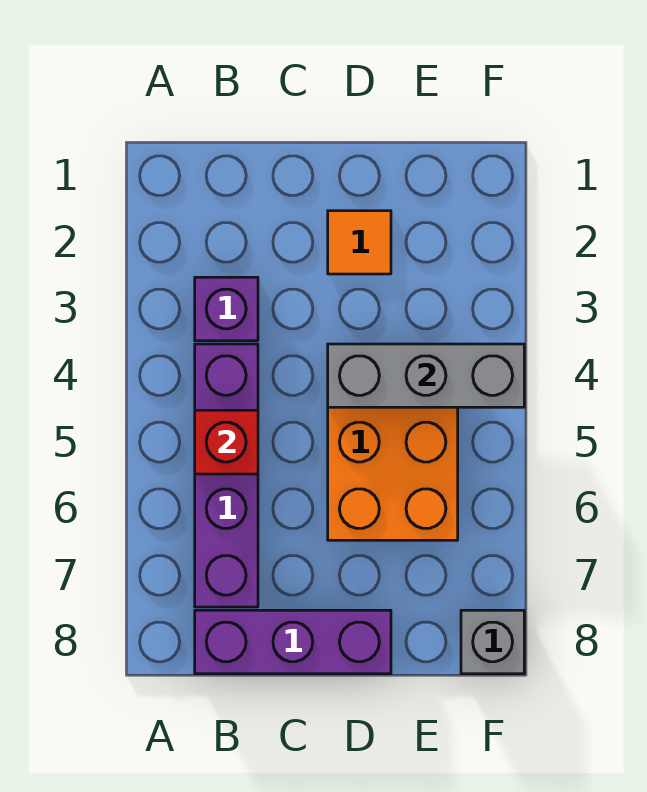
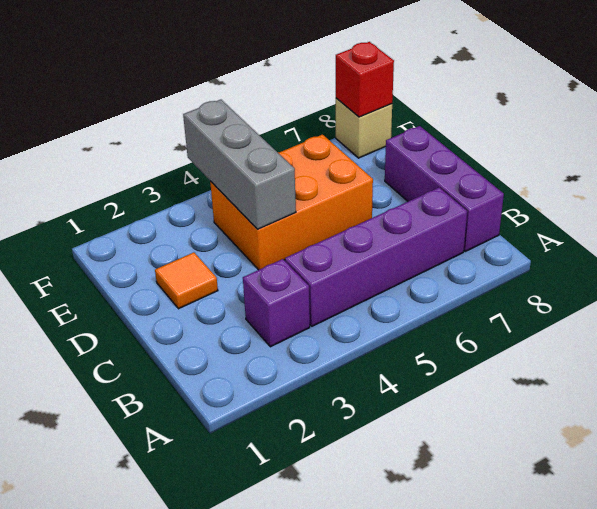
red brick B5 level 2 -> red brick F8 level 2
grey brick F8 level 1 -> tan brick F8 level 1

